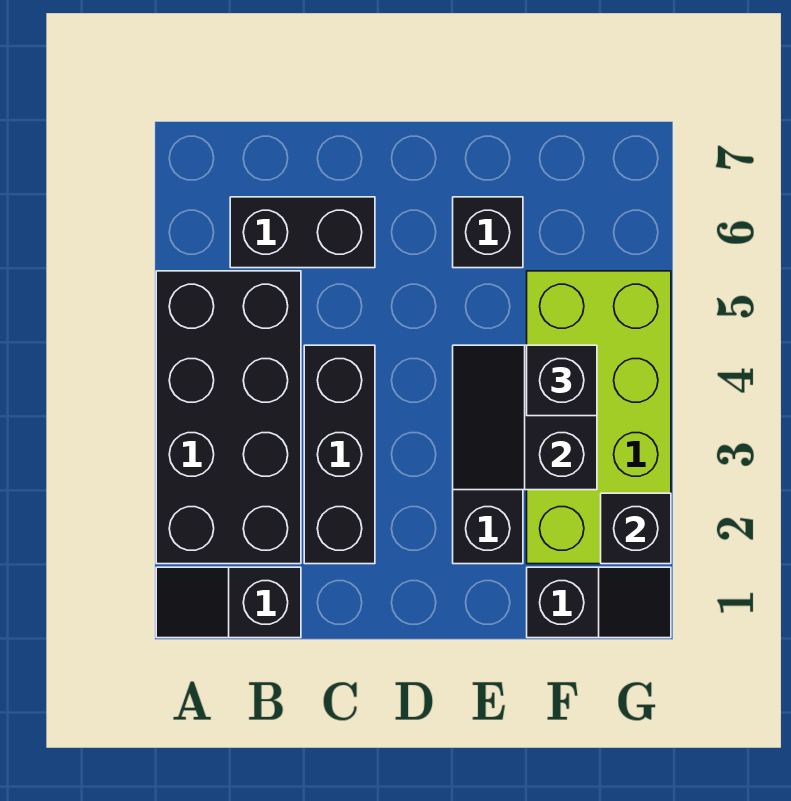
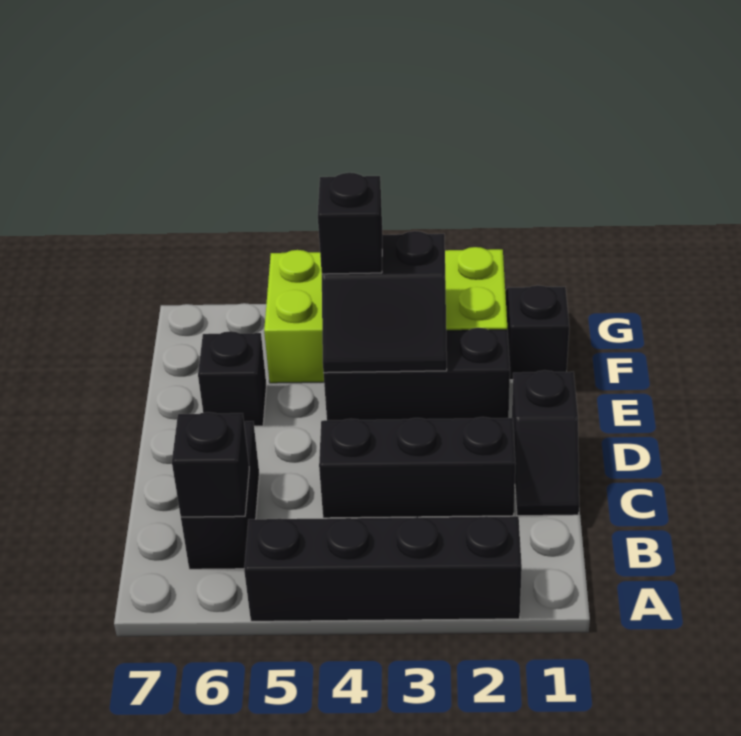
black slope A1:B1 level 1 top B -> black slope C1:D1 level 1 top D
black brick A2:B5 level 1 -> black brick A2:A5 level 1
black brick G2 level 2 -> black brick B6 level 2

